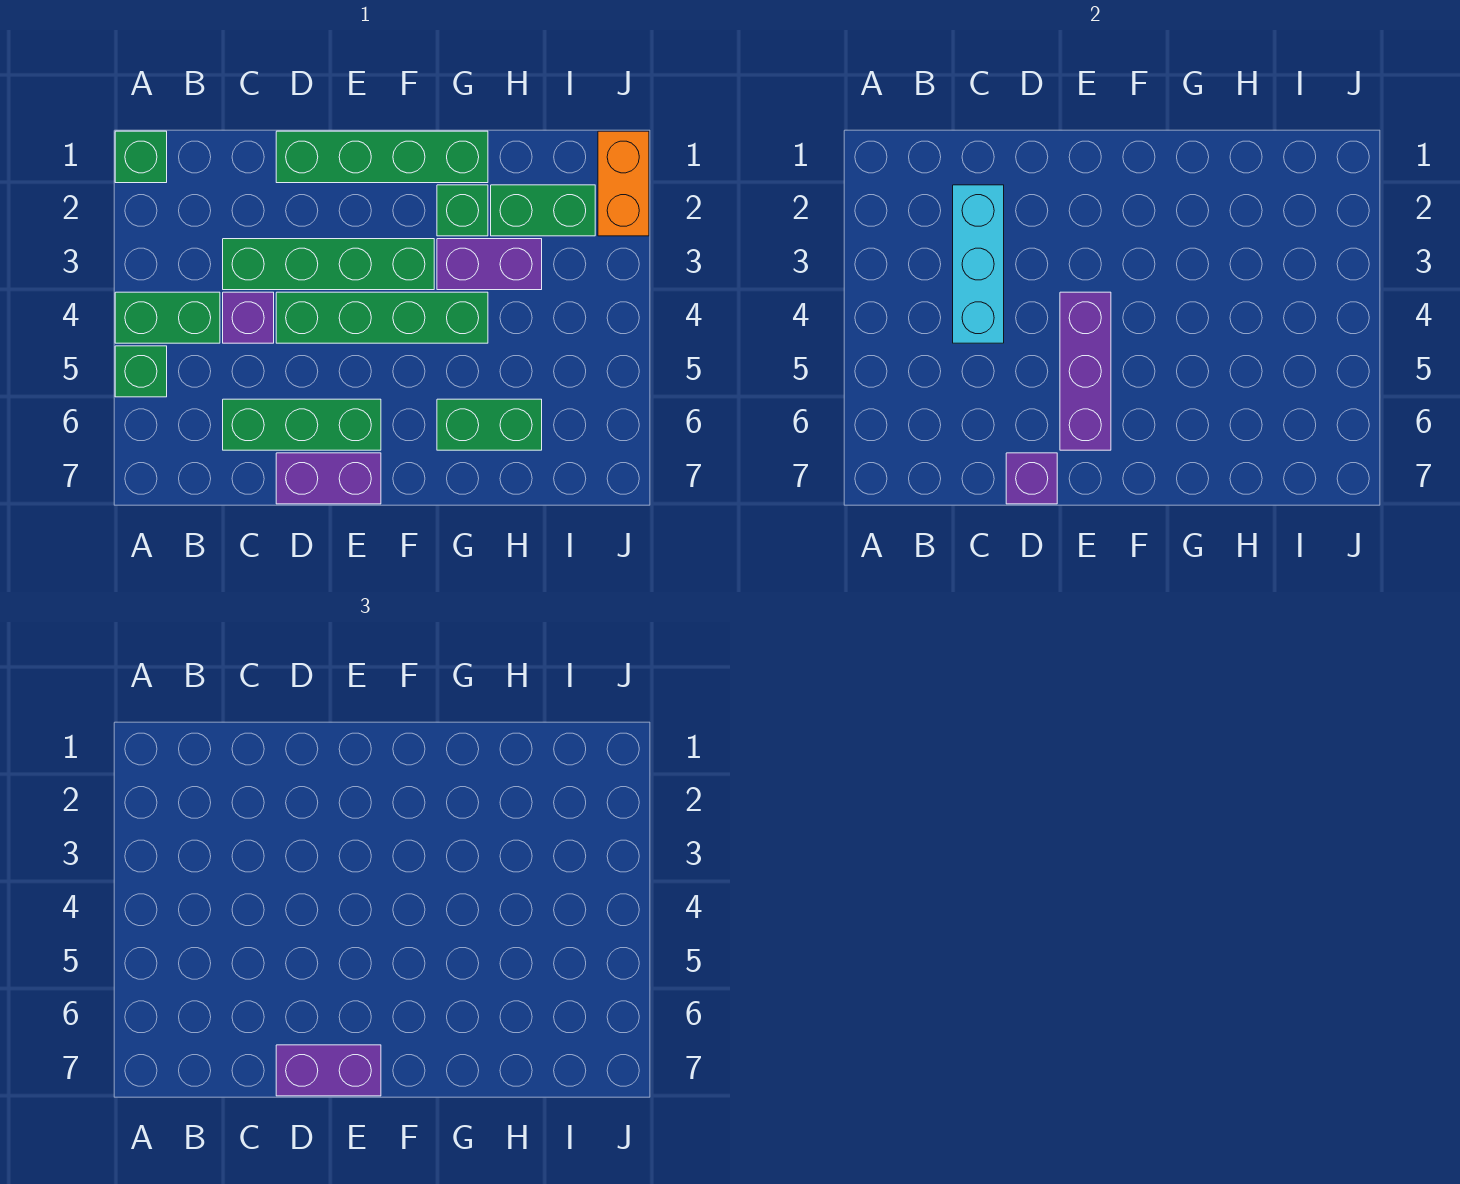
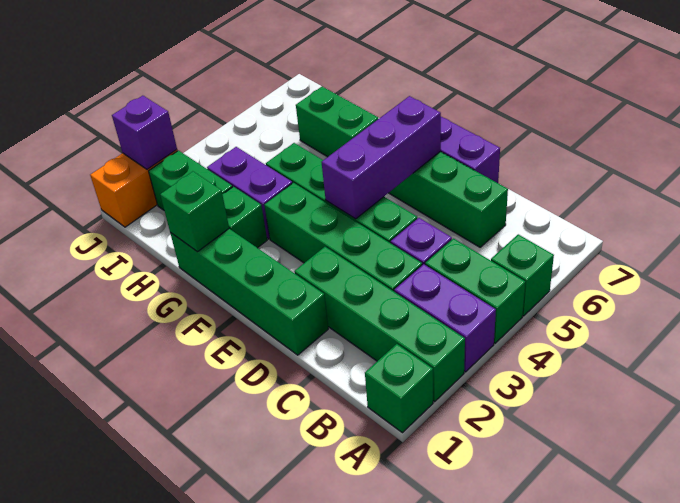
none -> green brick A2:D2 level 1
cyan brick C2:C4 level 2 -> none
purple brick D7 level 2 -> purple brick J2 level 2
purple brick D7:E7 level 3 -> purple brick A3:B3 level 1
none -> green brick G1 level 2

